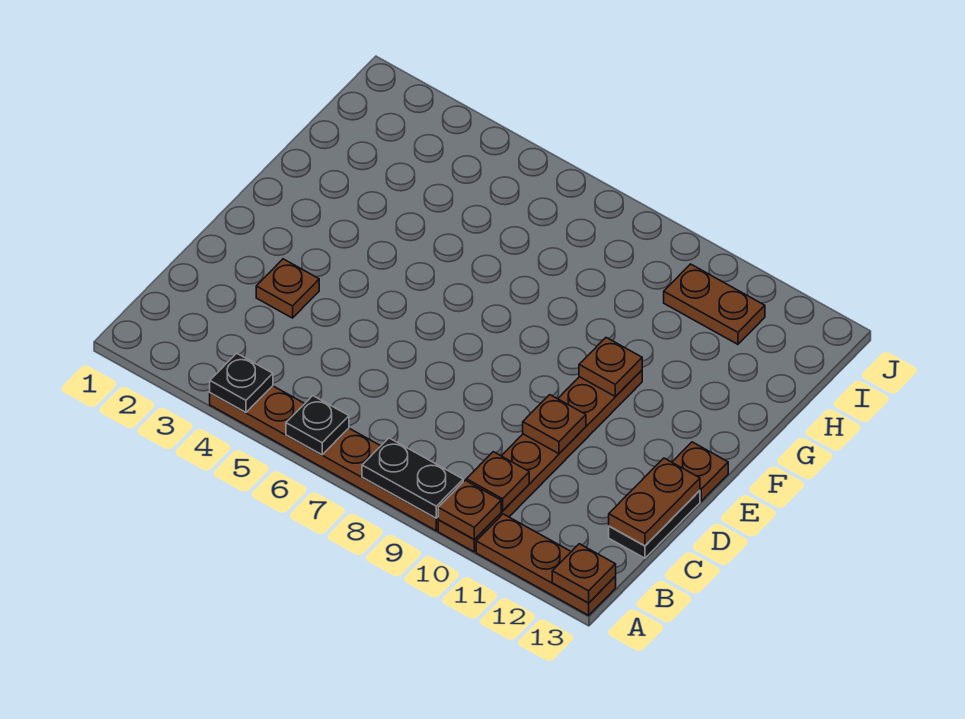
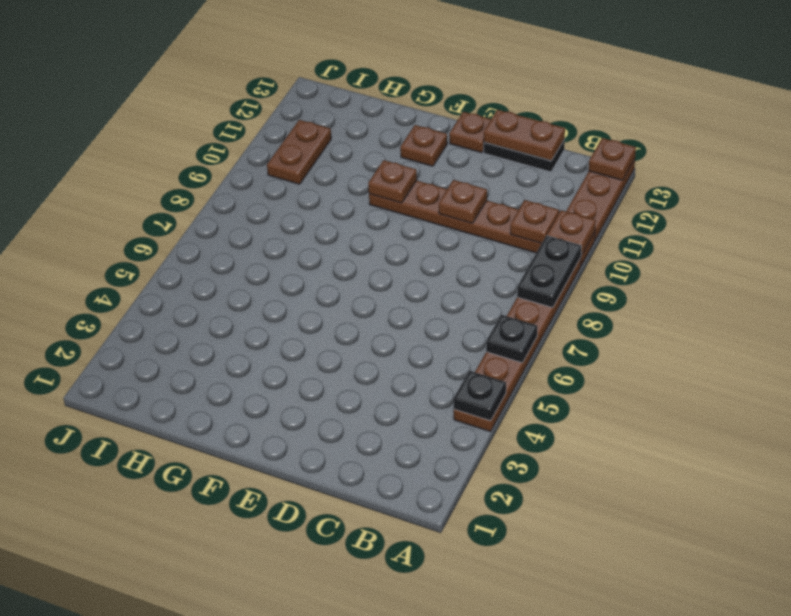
brown plate D3 level 1 -> brown plate F12 level 1

